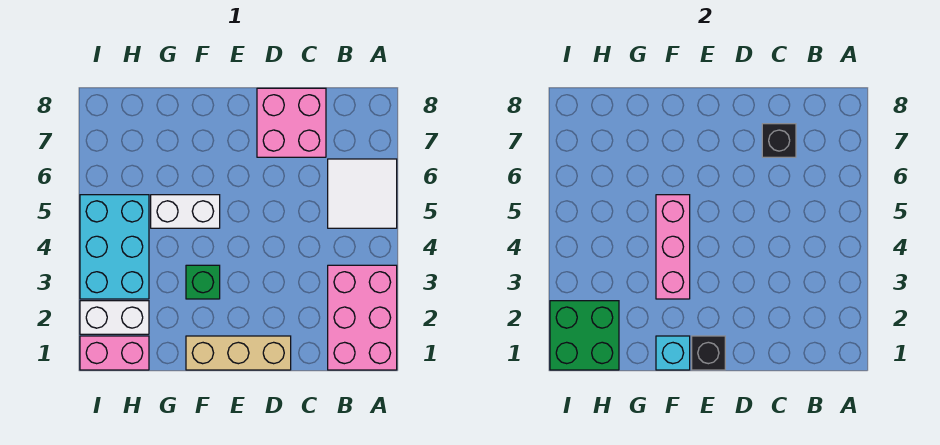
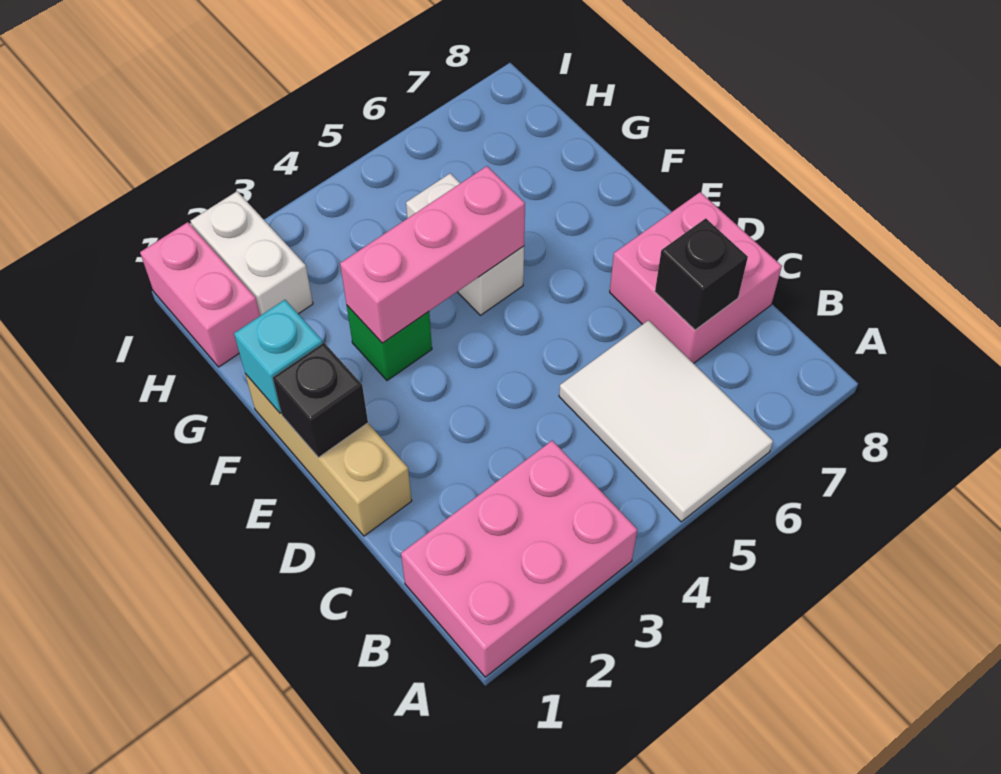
white tile A5:B6 level 1 -> white tile A5:C6 level 1
green brick H1:I2 level 2 -> none
cyan brick H3:I5 level 1 -> none

